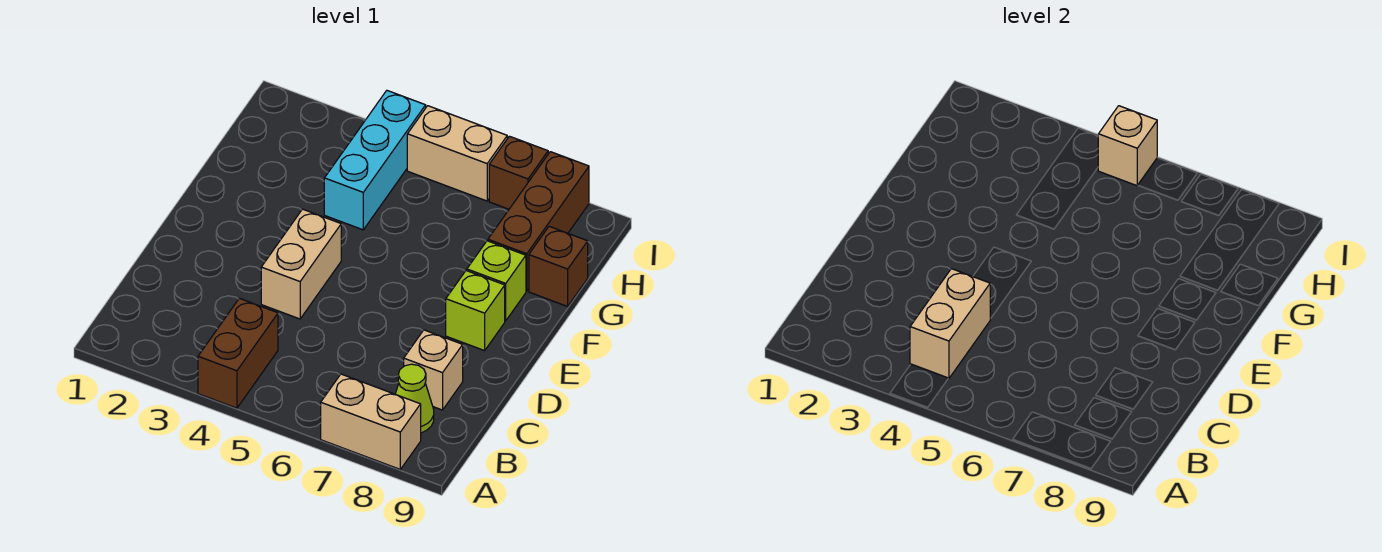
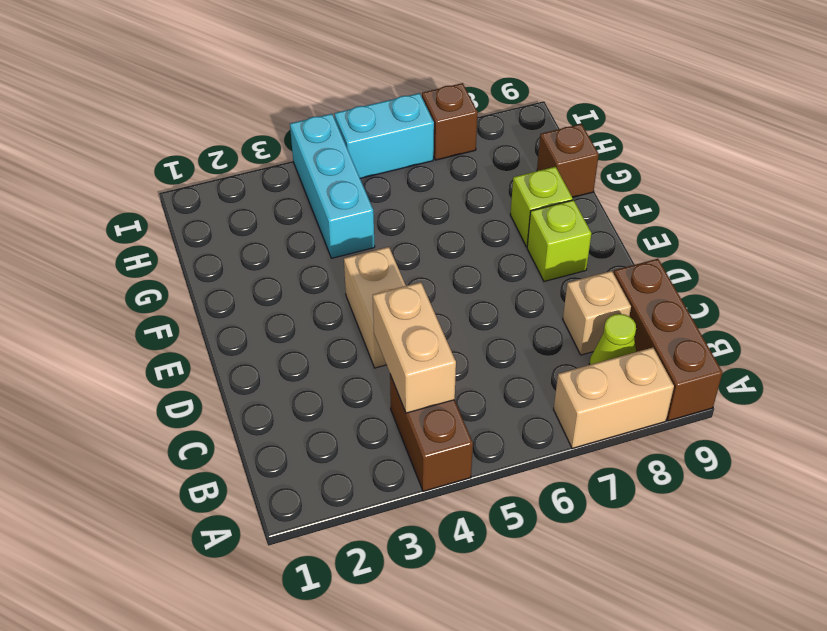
brown brick G8:I8 level 1 -> brown brick A9:C9 level 1
tan brick I5:I6 level 1 -> cyan brick I5:I6 level 1
tan brick I5 level 2 -> none

